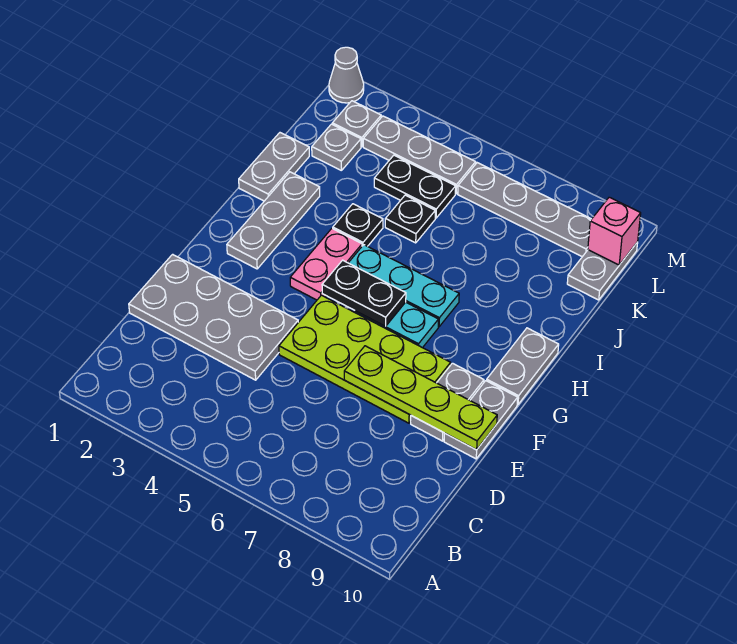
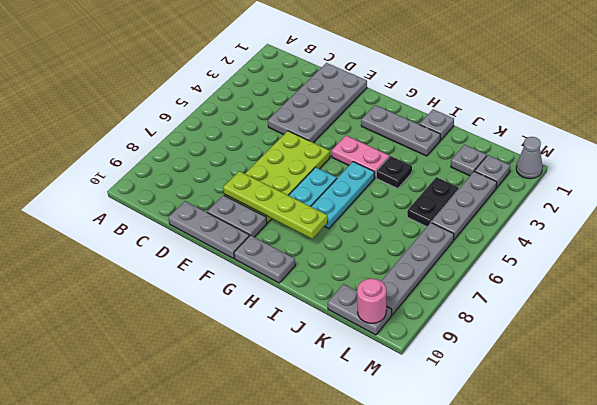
lime plate E7:E10 level 2 -> lime plate E8:H8 level 2
grey plate E10:F10 level 1 -> grey plate D10:F10 level 1
black plate G5:G6 level 2 -> none
grey plate I1:J1 level 1 -> grey plate I1 level 1
black plate J5 level 1 -> none
pink brick L10 level 2 -> pink round brick L10 level 2

